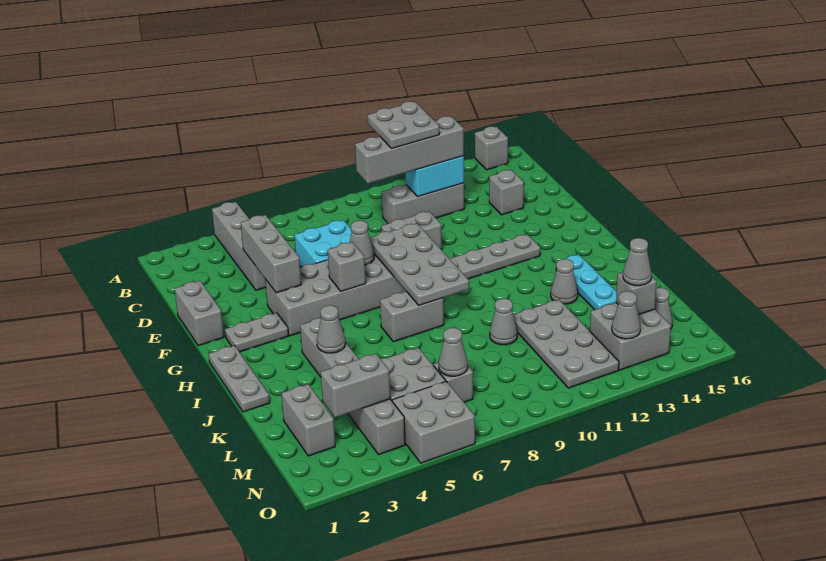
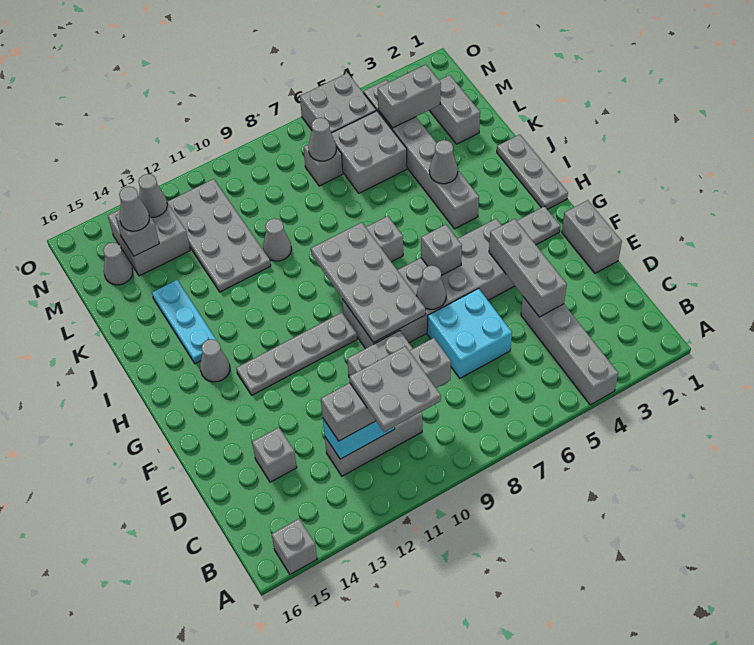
grey cone J13 level 1 -> grey cone H14 level 1

